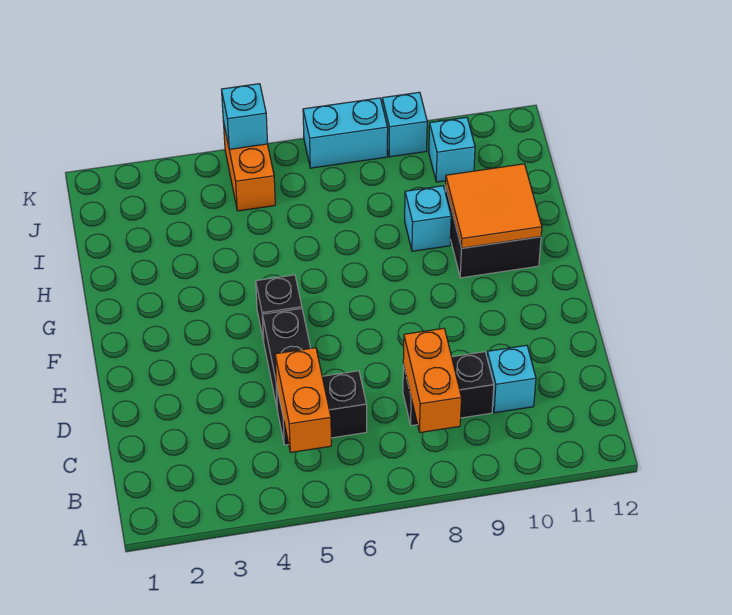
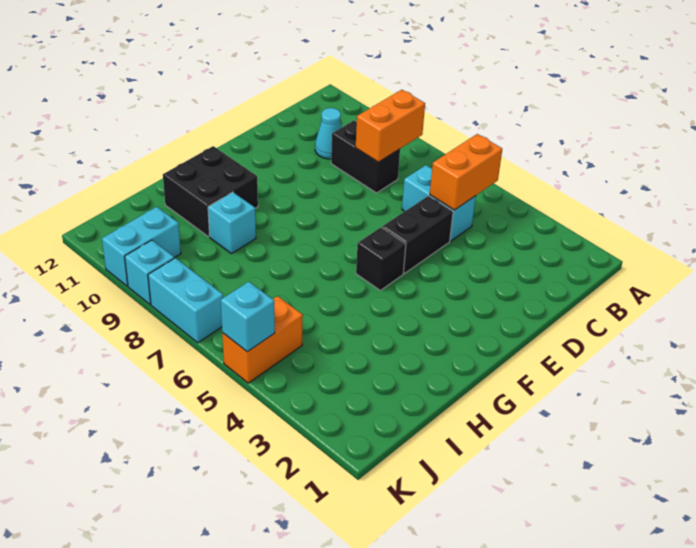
black brick C5:C6 level 1 -> cyan brick C5:C6 level 1
cyan brick C10 level 1 -> cyan cone C10 level 1
orange tile G10:H11 level 2 -> none
cyan brick J10 level 1 -> cyan brick J10:K10 level 1

